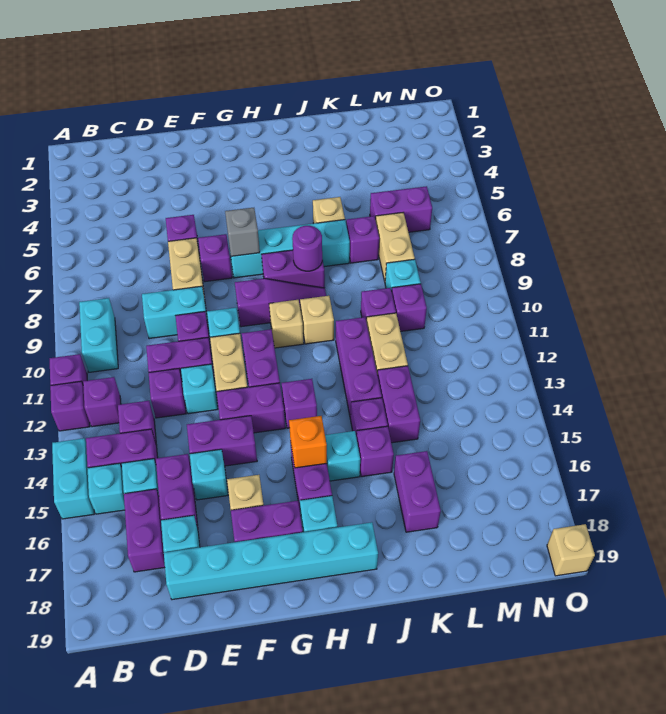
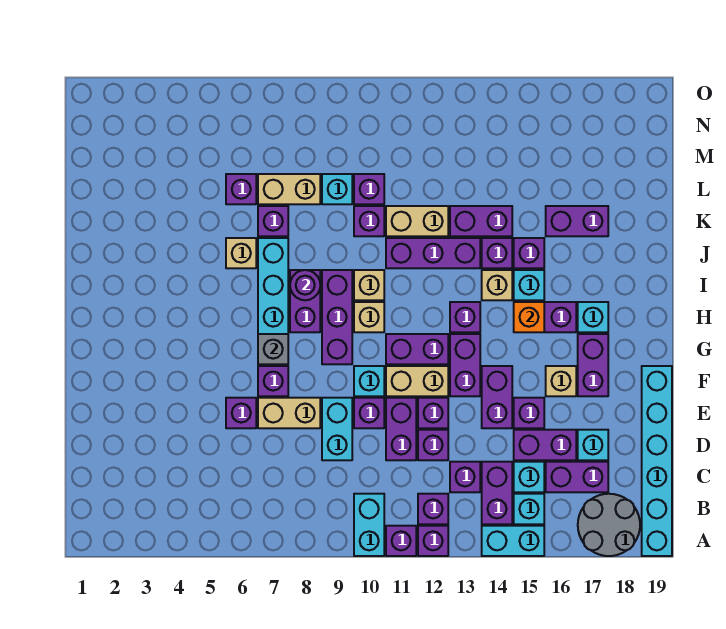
none -> grey round brick A17:B18 level 1
cyan brick B9:B10 level 1 -> cyan brick A10:B10 level 1
cyan brick D18:I18 level 1 -> cyan brick A19:F19 level 1
cyan brick E12 level 1 -> purple brick E12 level 1
cyan brick E15 level 1 -> purple brick E15 level 1
purple slope G9:I9 level 1 top G -> purple brick G9:I9 level 1
purple brick L6:M6 level 1 -> purple brick L6 level 1
tan brick O19 level 1 -> tan brick I14 level 1

